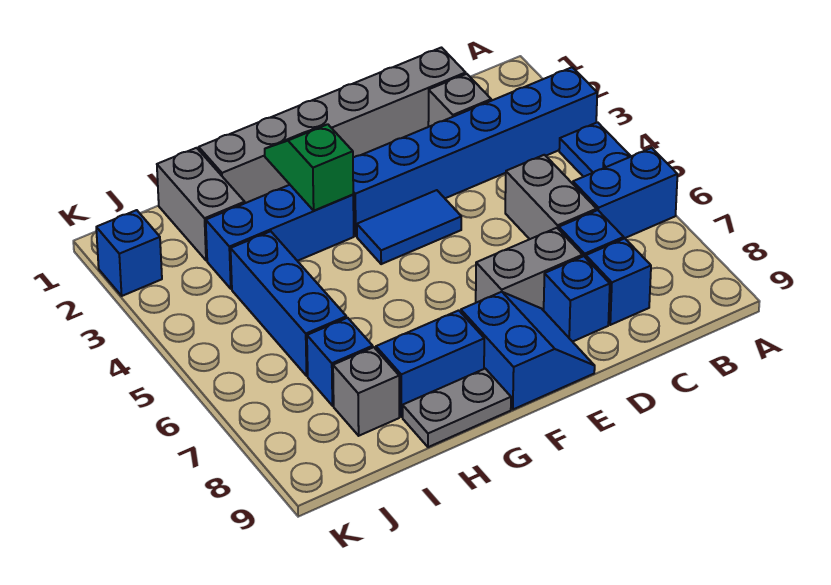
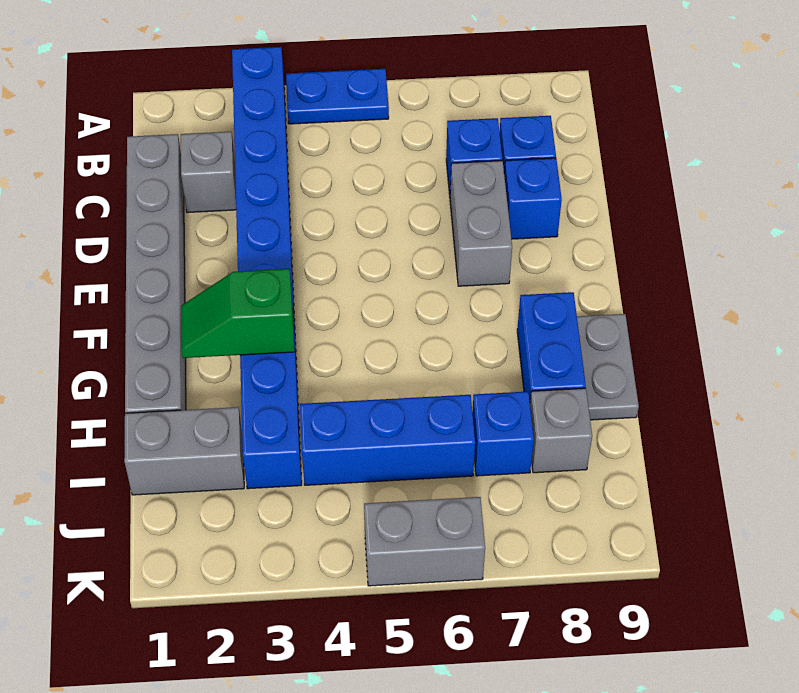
blue brick A6:B6 level 1 -> none
grey brick C5:C6 level 1 -> grey brick K5:K6 level 1
blue tile E4:F4 level 1 -> none
blue slope E8:F9 level 1 top F -> none
blue brick K2 level 1 -> none

